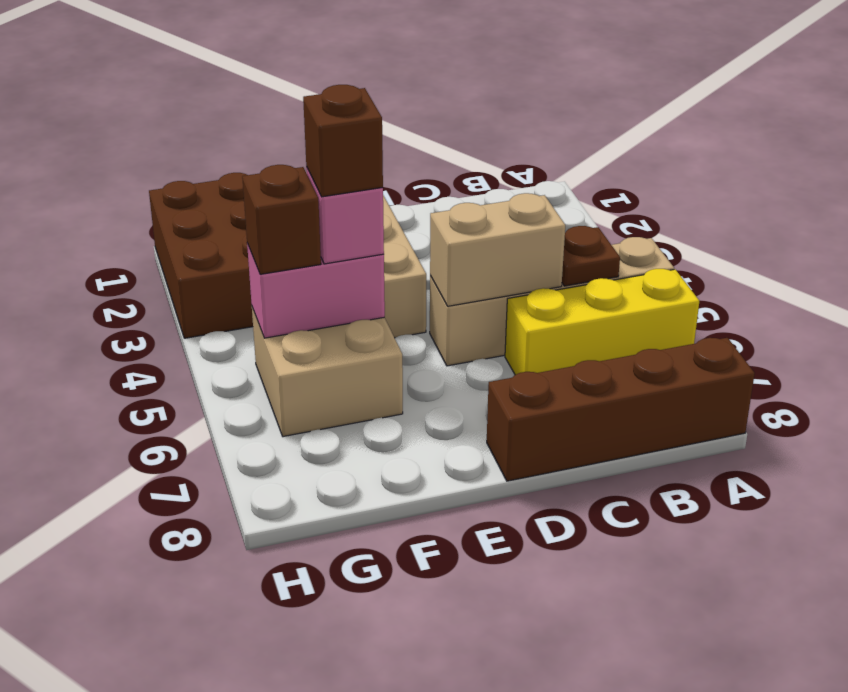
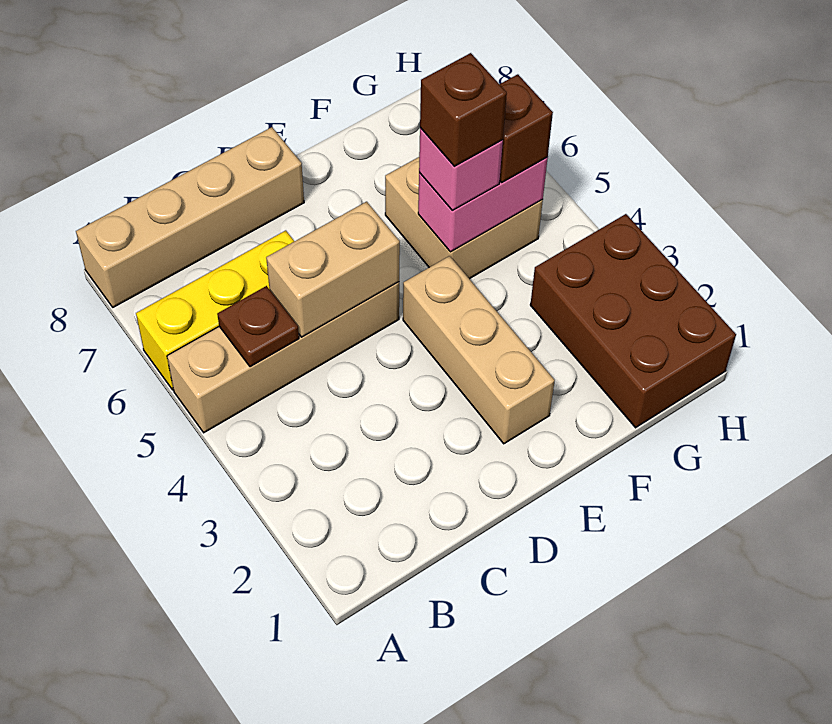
brown brick A8:D8 level 1 -> tan brick A8:D8 level 1

